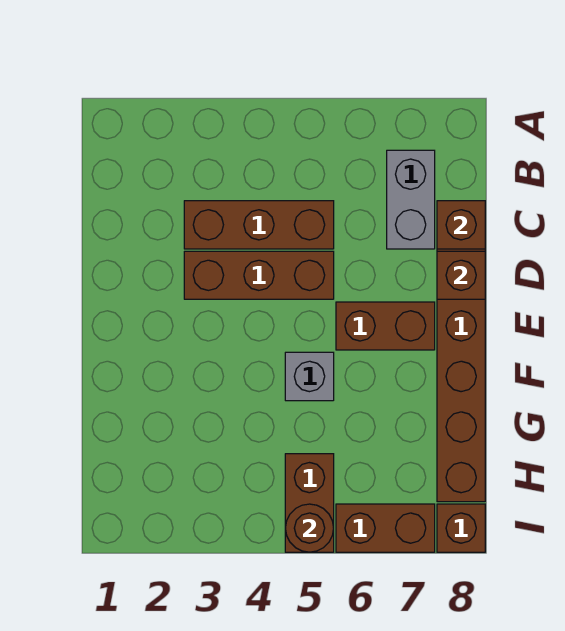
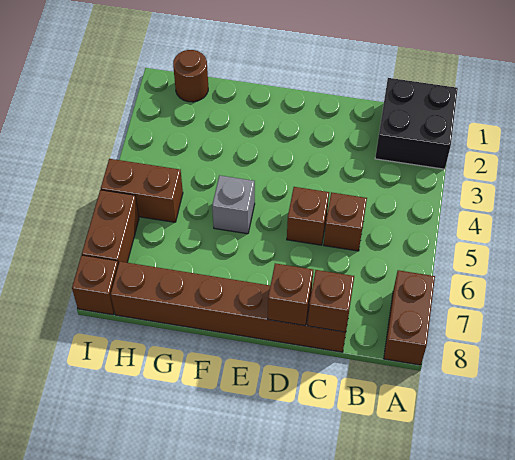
none -> black brick A1:B2 level 1
grey brick B7:C7 level 1 -> none
brown brick C3:C5 level 1 -> brown brick C5 level 1
brown brick D3:D5 level 1 -> brown brick D5 level 1
brown brick E6:E7 level 1 -> brown brick A7:A8 level 1
brown round brick I5 level 2 -> brown round brick H1 level 1

